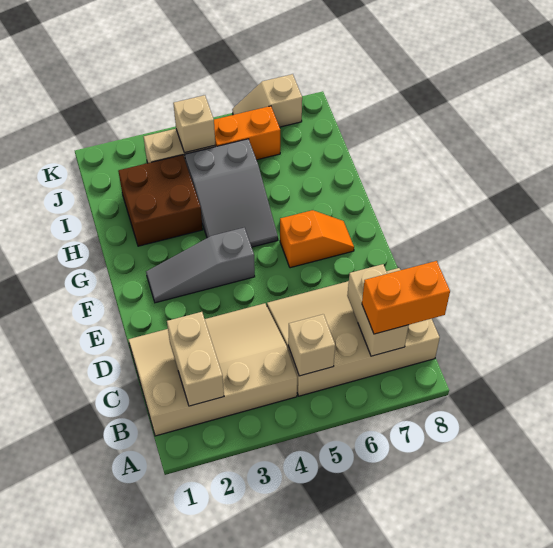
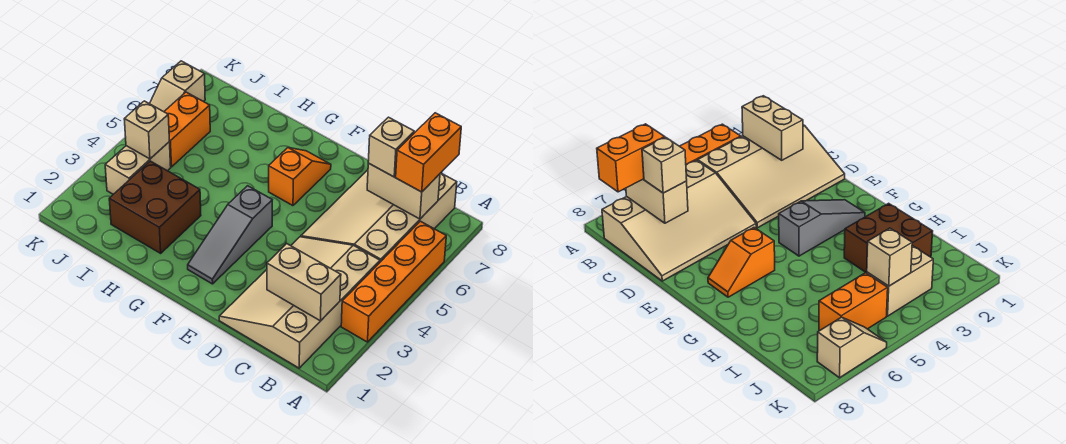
none -> orange brick A3:A6 level 1
tan brick B5 level 2 -> tan brick C7 level 3
grey slope G4:I5 level 1 top I -> none

